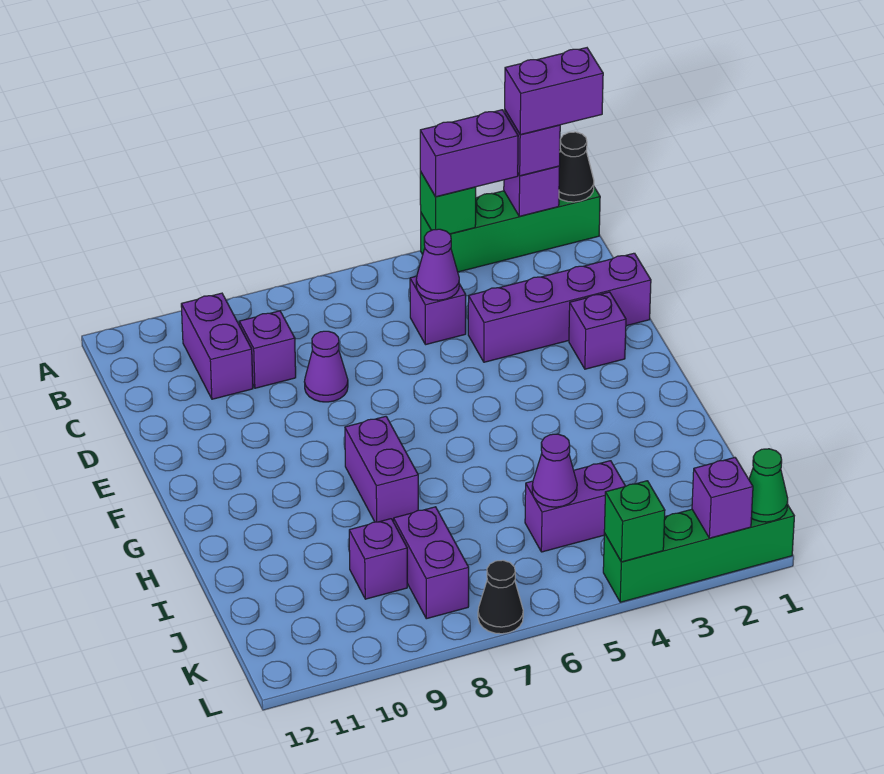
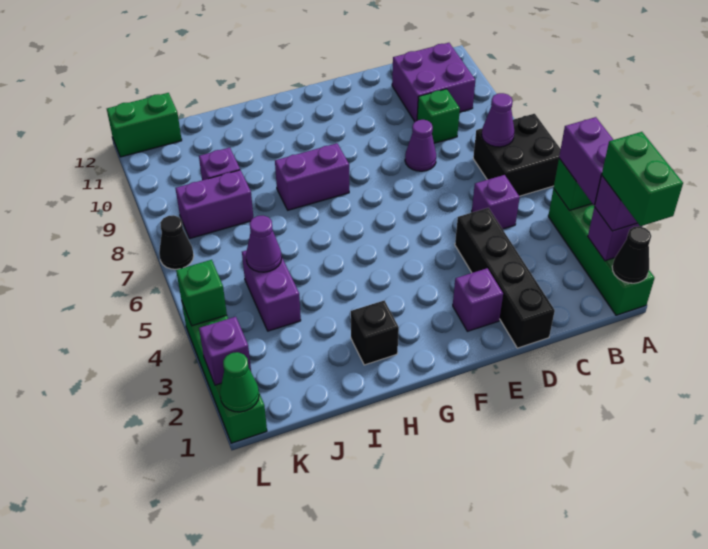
purple brick A1:A2 level 4 -> green brick A1:A2 level 4
none -> black brick A6:B7 level 1
purple brick B10:C10 level 1 -> purple brick B10:C11 level 1
purple cone C5 level 2 -> purple cone B7 level 2
purple brick C9 level 1 -> green brick C9 level 1
purple brick D1:D4 level 1 -> black brick D1:D4 level 1
none -> black brick H2 level 1
none -> green brick K12:L12 level 1

